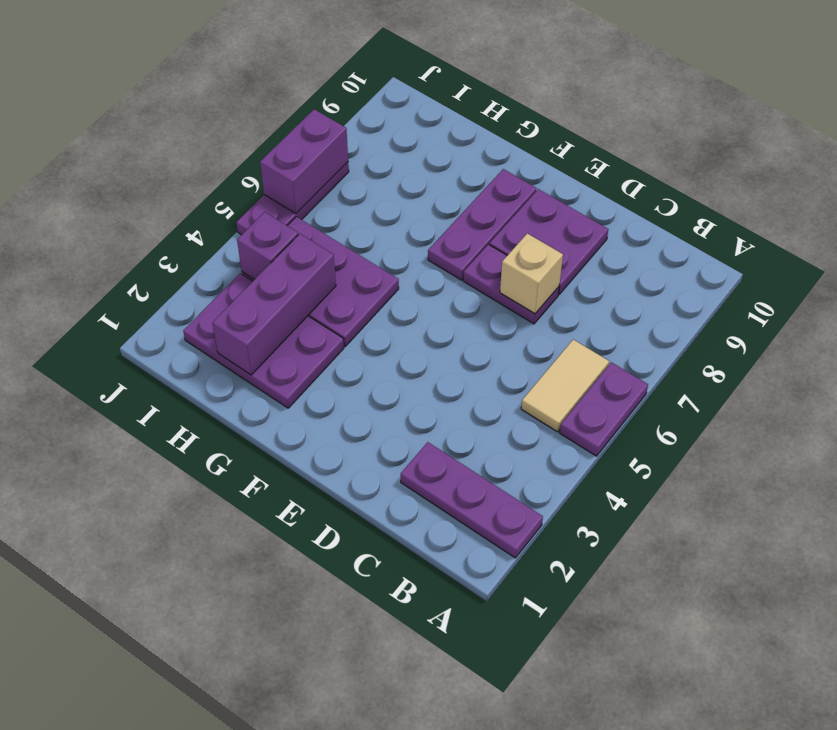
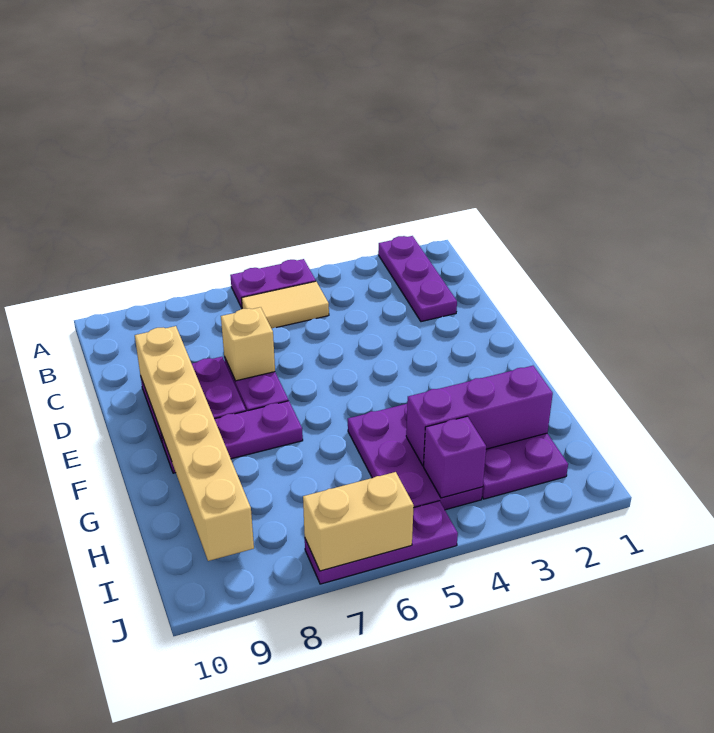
none -> tan brick D9:I9 level 2
purple brick J6:J7 level 2 -> tan brick J6:J7 level 2

